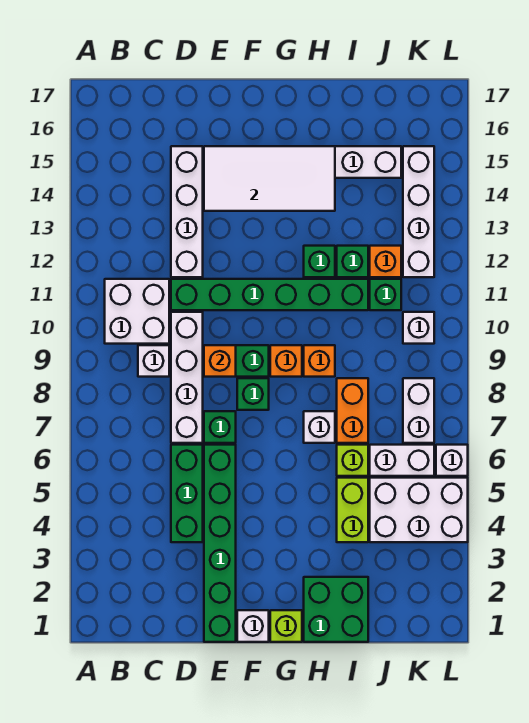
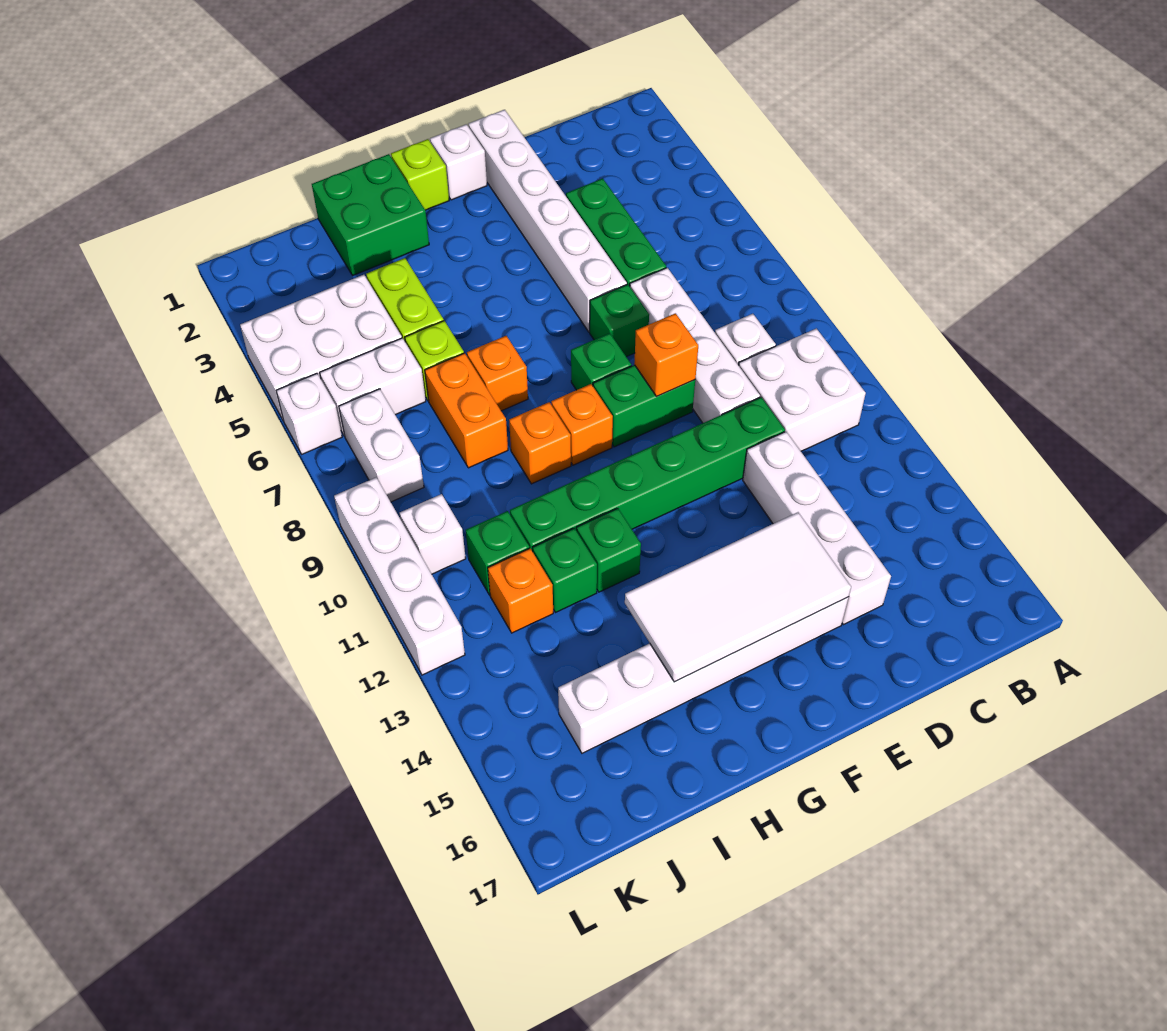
green brick E1:E6 level 1 -> white brick E1:E6 level 1
white brick H7 level 1 -> orange brick H7 level 1
white brick K12:K15 level 1 -> white brick L9:L12 level 1

